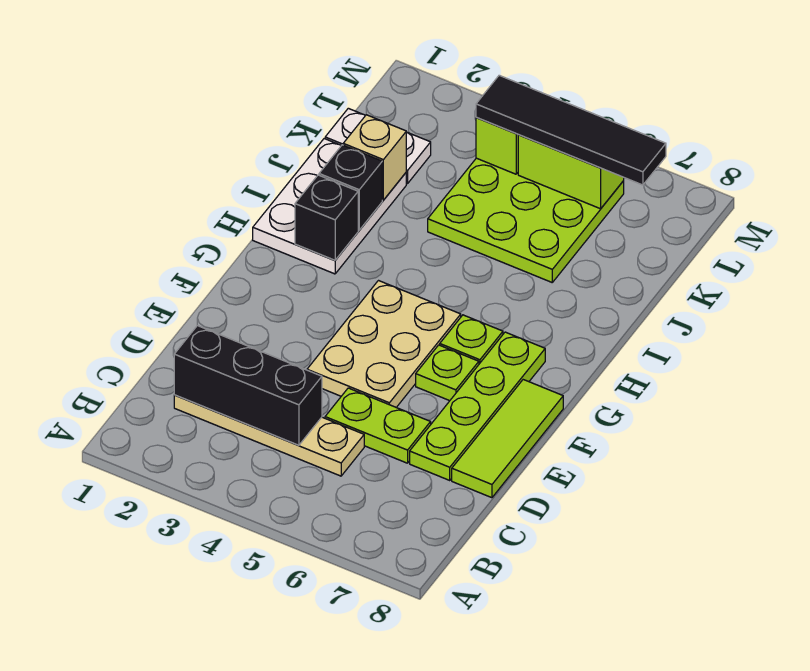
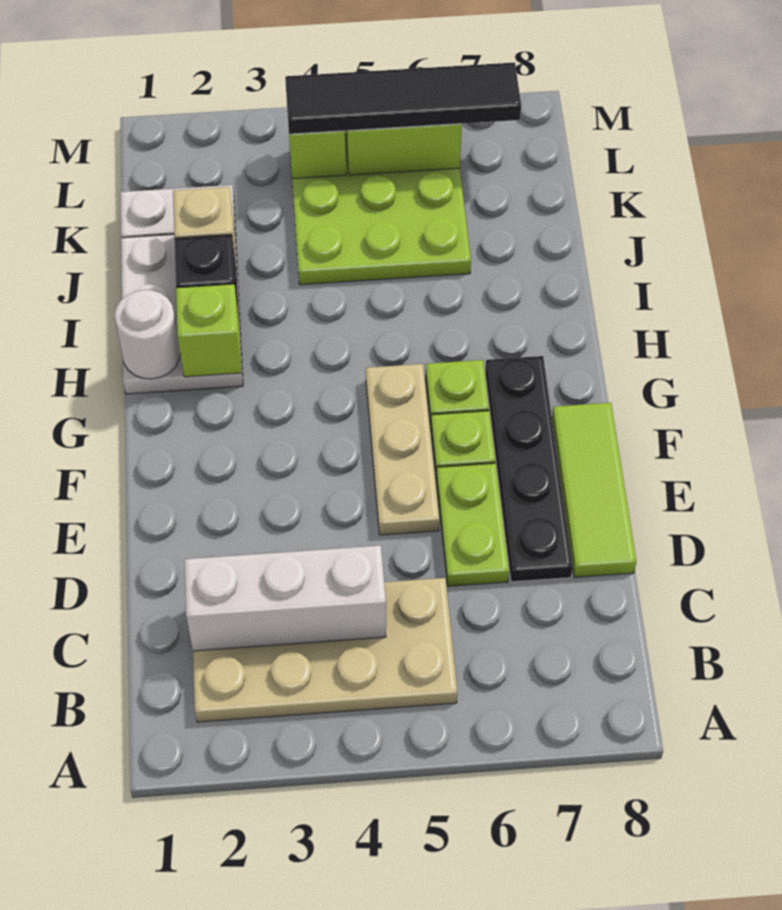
tan plate C2:C5 level 1 -> tan plate B2:C5 level 1
black brick C2:C4 level 2 -> white brick C2:C4 level 2
lime plate D5:D6 level 1 -> lime plate D6:E6 level 1
lime plate D7:G7 level 1 -> black plate D7:G7 level 1
tan plate E4:G5 level 1 -> tan plate E5:G5 level 1
none -> white round brick H1 level 2
black brick H2 level 2 -> lime brick H2 level 2

